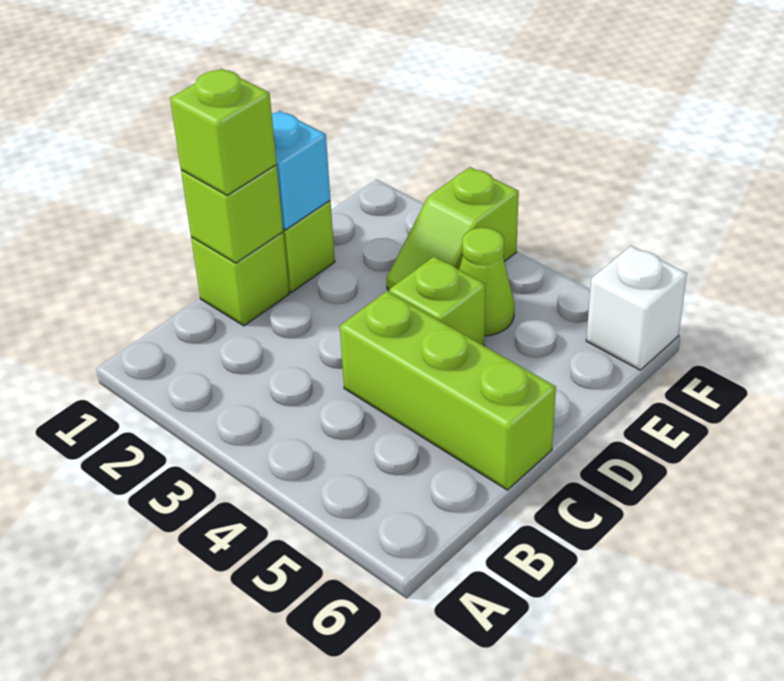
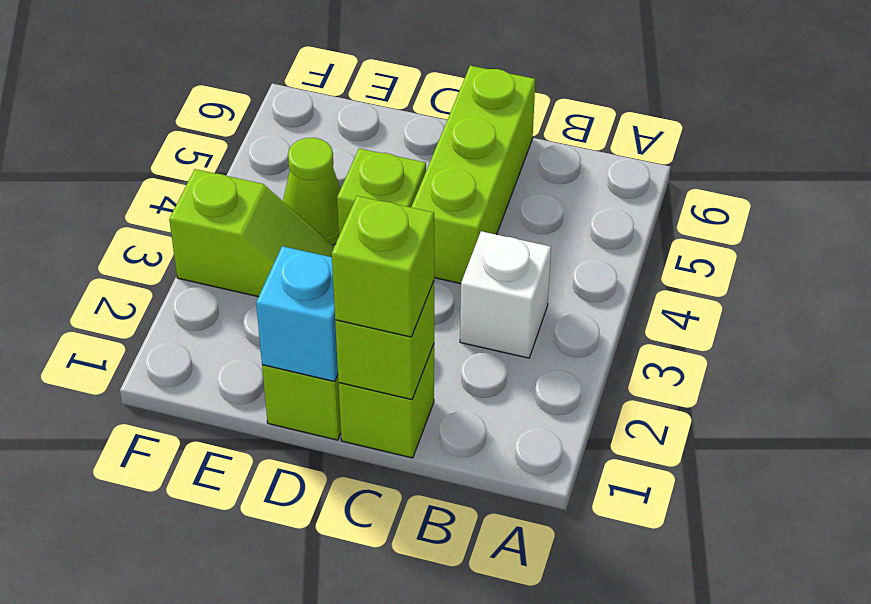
white brick F6 level 1 -> white brick B3 level 1

